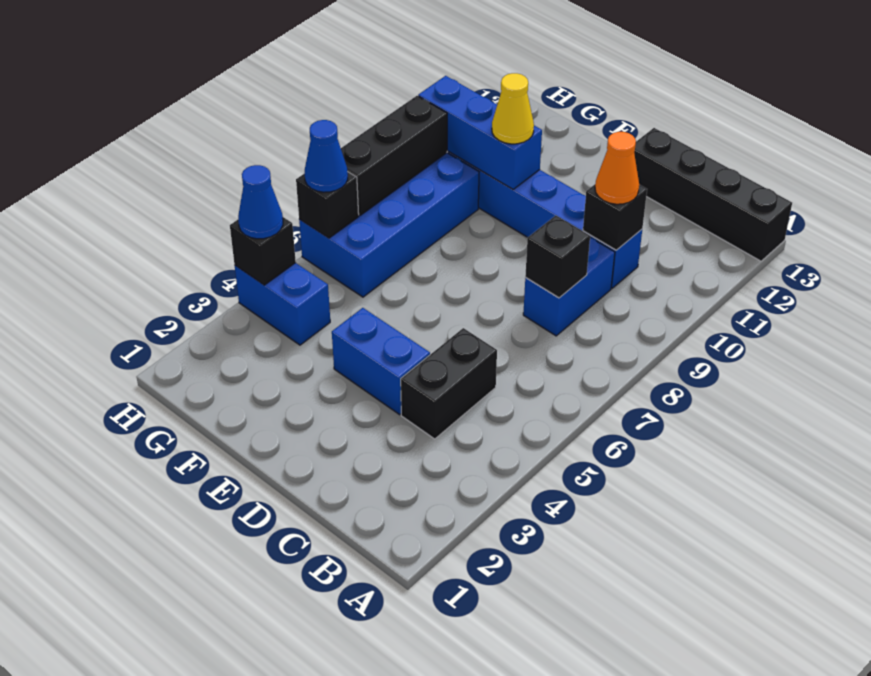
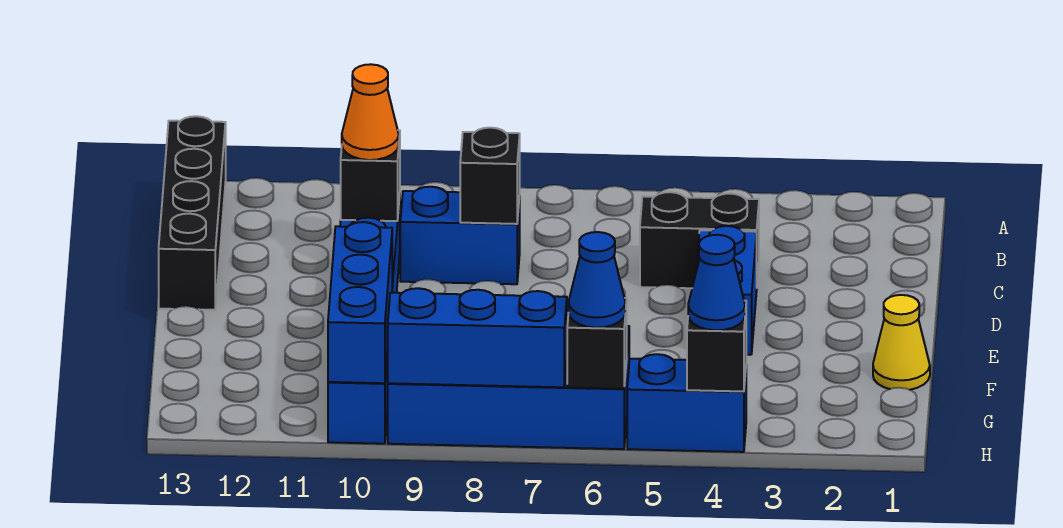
yellow cone F10 level 3 -> yellow cone F1 level 1
blue brick G4:H4 level 1 -> blue brick H4:H5 level 1
black brick H7:H9 level 2 -> blue brick H7:H9 level 2

